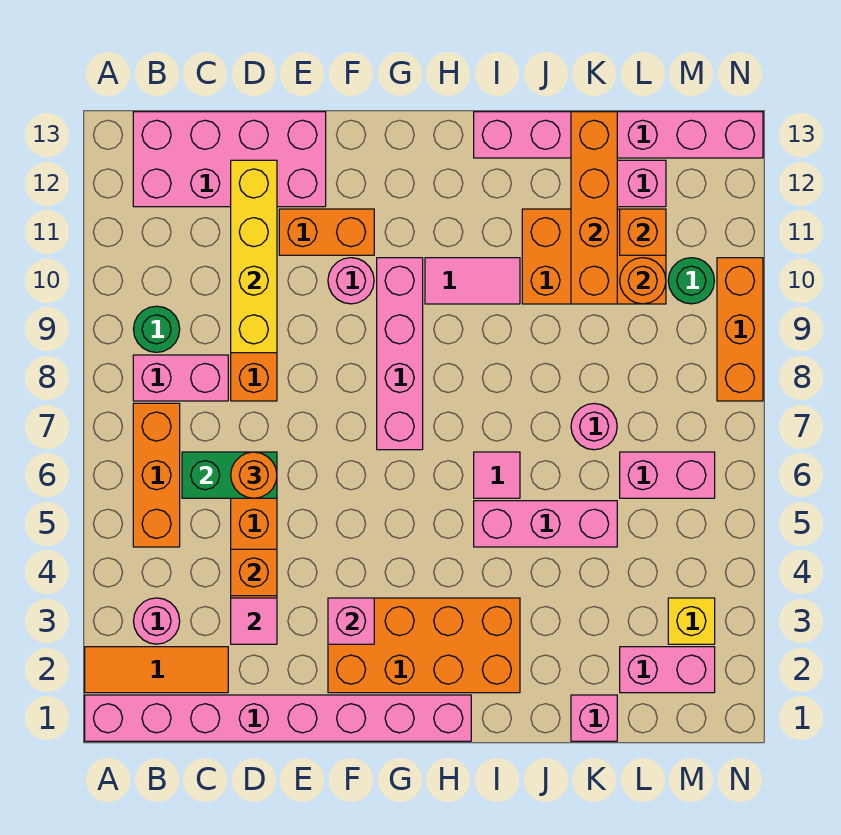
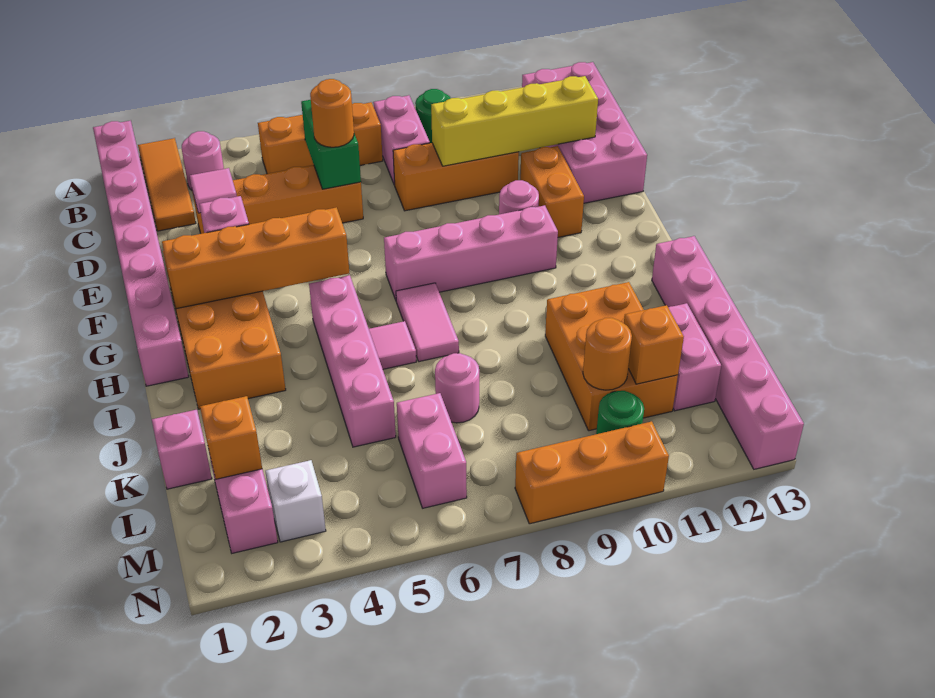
orange brick D4 level 2 -> orange brick L2 level 2
pink tile H10:I10 level 1 -> pink tile H7:I7 level 1
pink brick I5:K5 level 1 -> pink brick H5:K5 level 1
orange brick K10:K13 level 2 -> orange brick G2:G5 level 2
yellow brick M3 level 1 -> white brick M3 level 1

